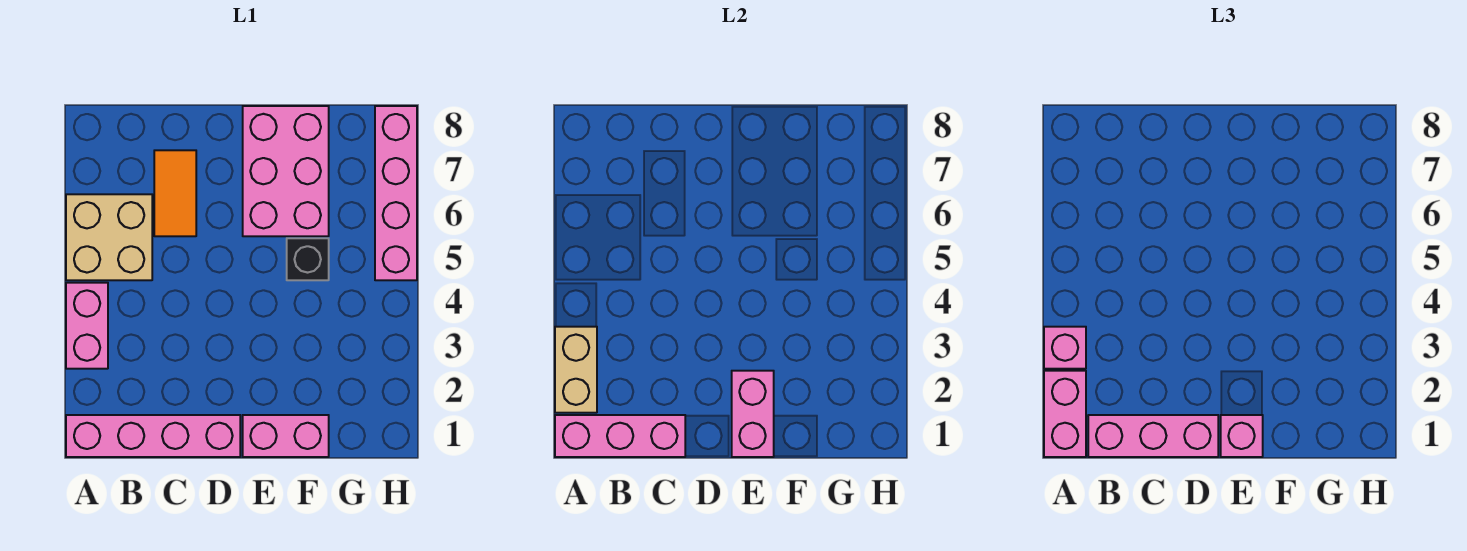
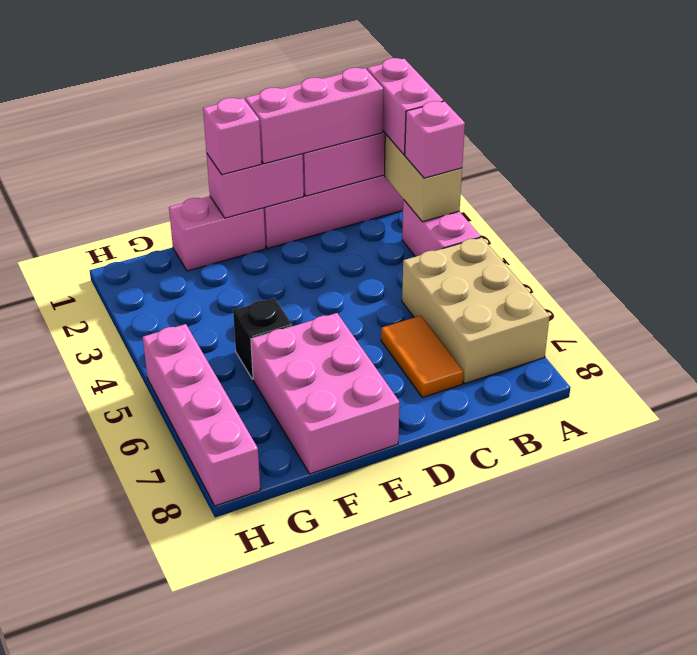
tan brick A5:B6 level 1 -> tan brick A5:B7 level 1
pink brick E1:E2 level 2 -> pink brick D1:E1 level 2

